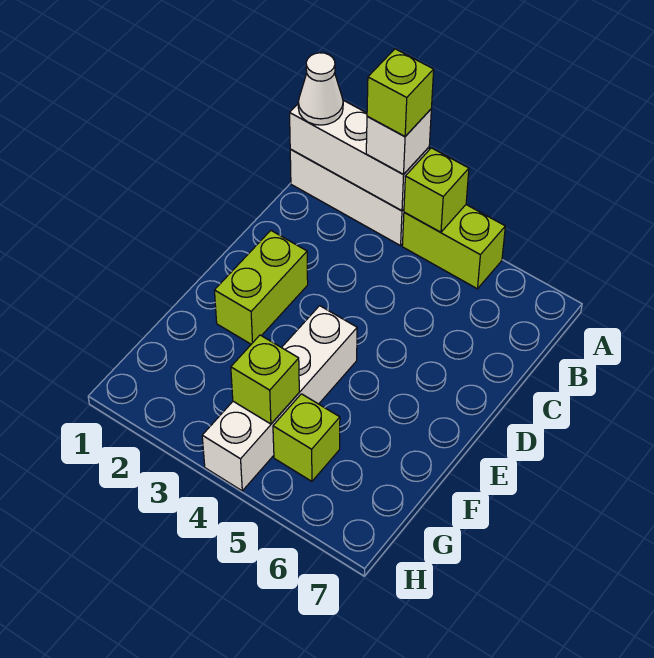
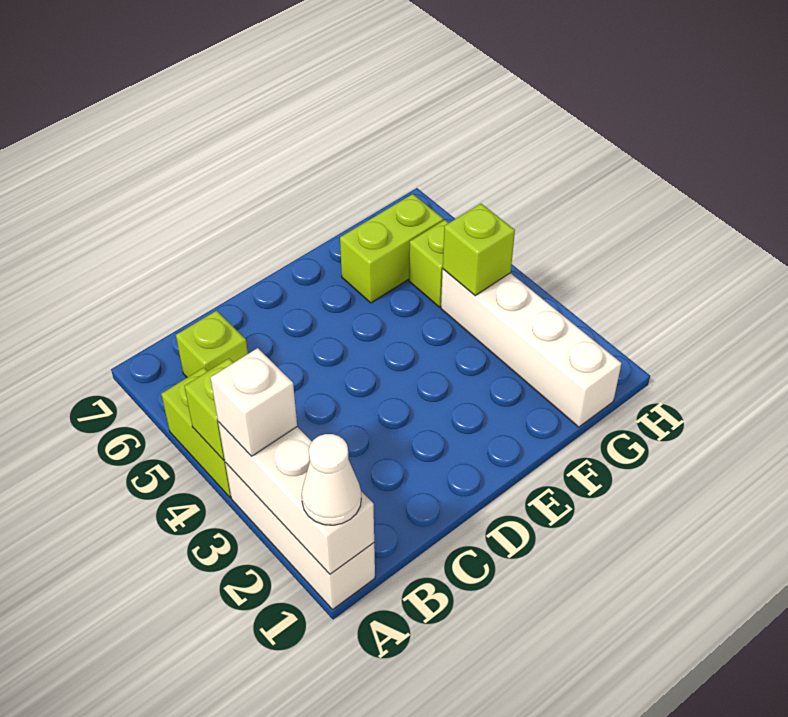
lime brick A3 level 4 -> lime brick B6 level 1
lime brick D2:E2 level 1 -> lime brick F6:G6 level 1
white brick E4:H4 level 1 -> white brick G1:G4 level 1

